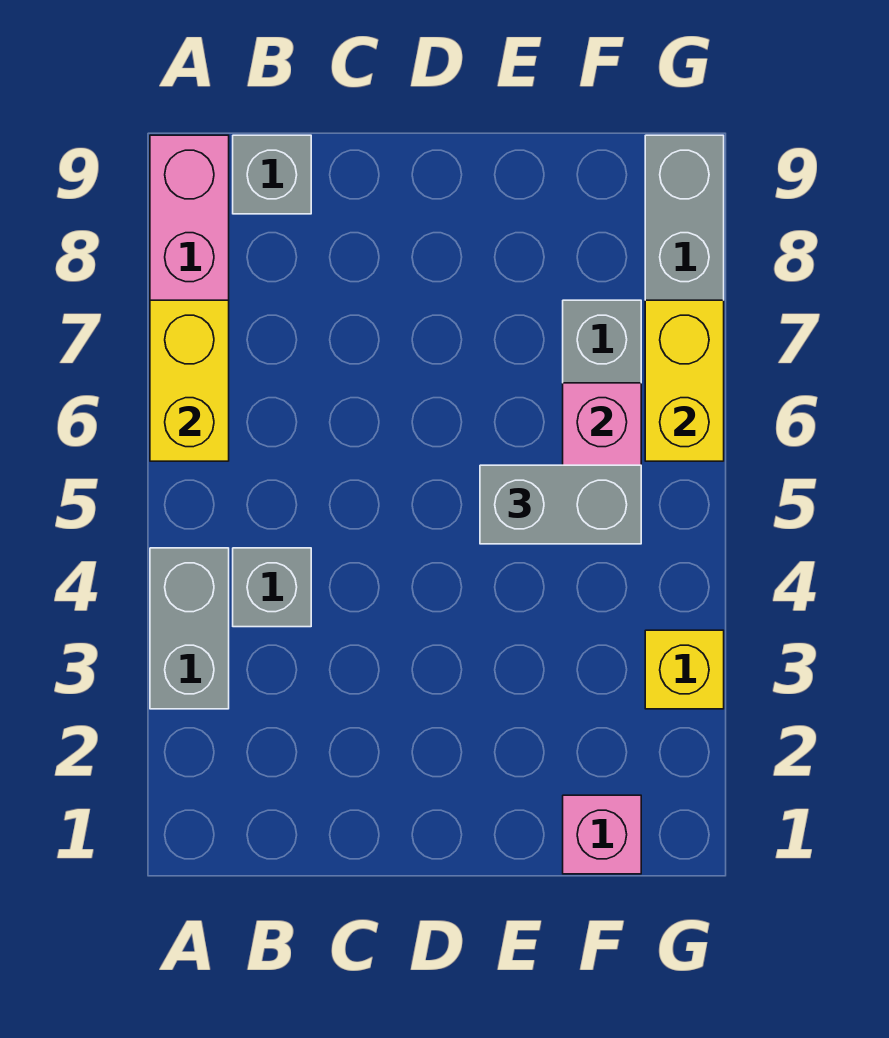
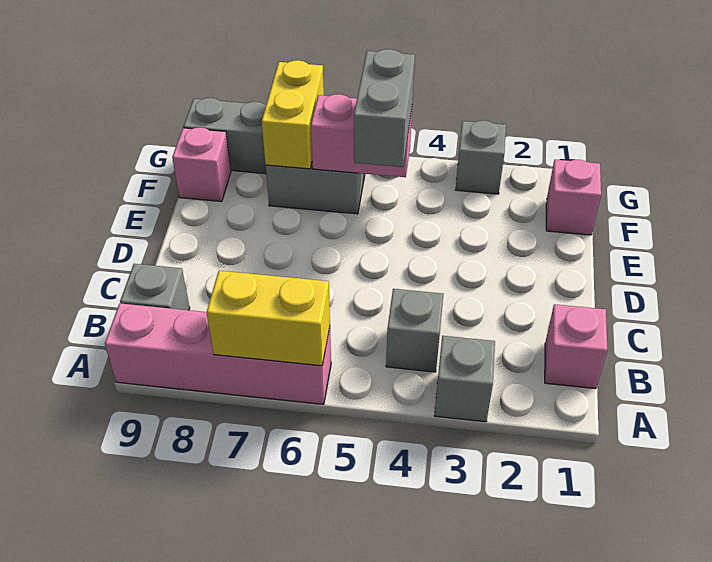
grey brick A3:A4 level 1 -> grey brick A3 level 1
none -> pink brick B1 level 1
none -> pink brick F9 level 1
yellow brick G3 level 1 -> grey brick G3 level 1
yellow brick G6:G7 level 2 -> yellow brick F7:G7 level 2

